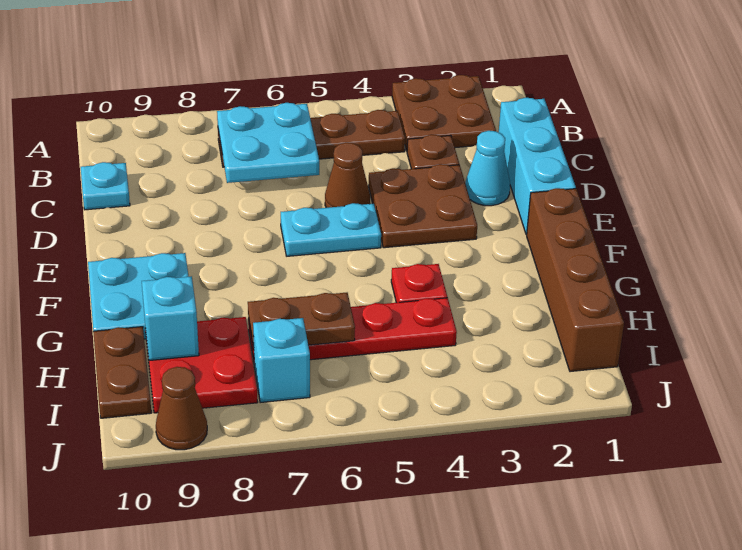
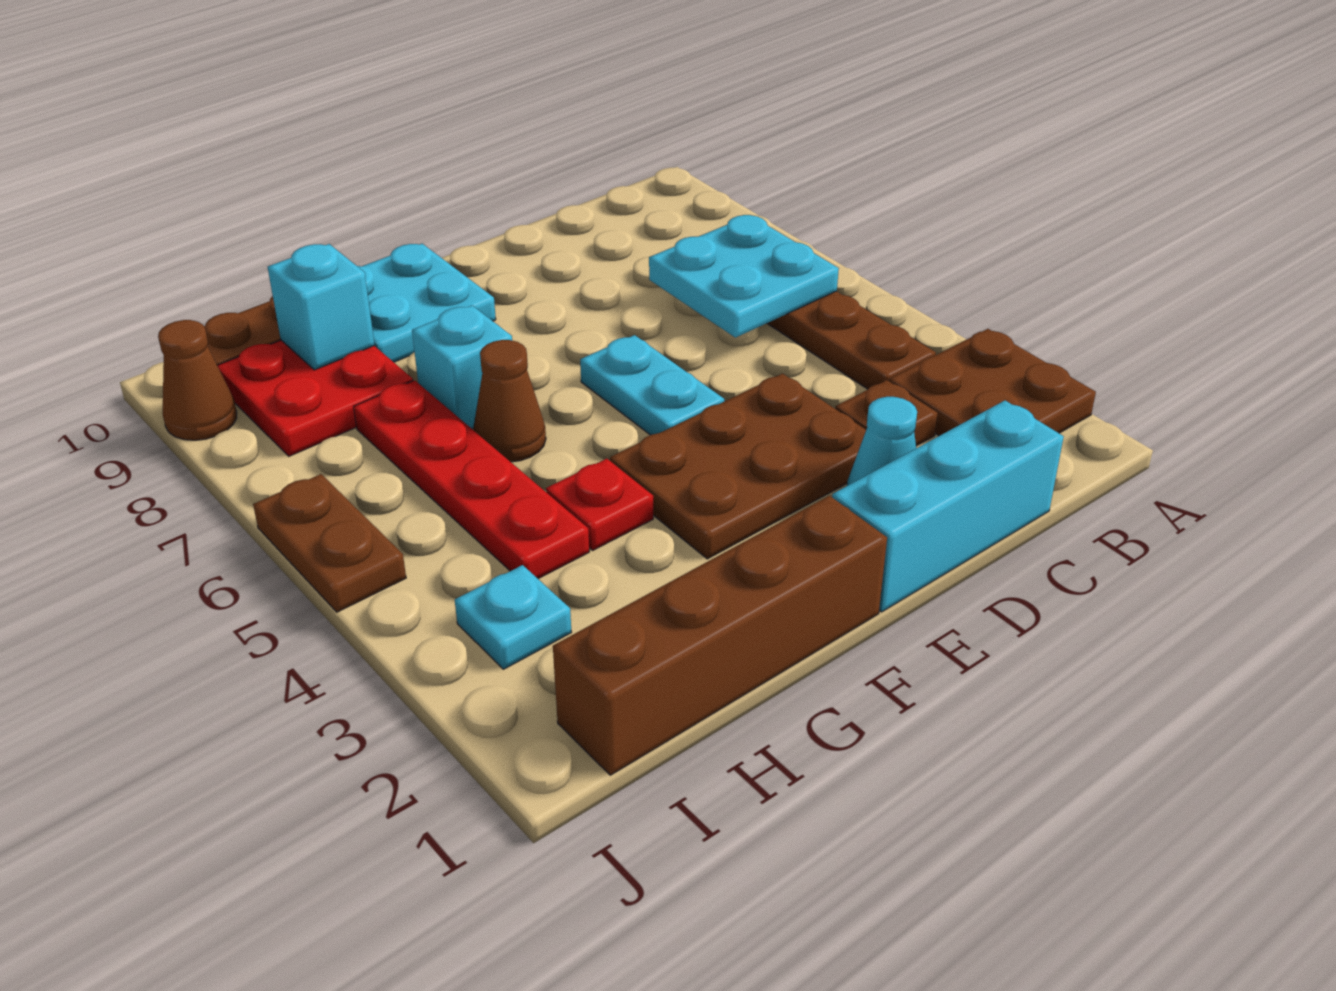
cyan plate C10 level 1 -> cyan plate I3 level 1
brown plate D3:E4 level 1 -> brown plate D3:F4 level 1
brown cone D5 level 1 -> brown cone G6 level 1
brown plate H6:H7 level 2 -> brown plate J5:J6 level 1
cyan brick I7 level 1 -> cyan brick G7 level 1

